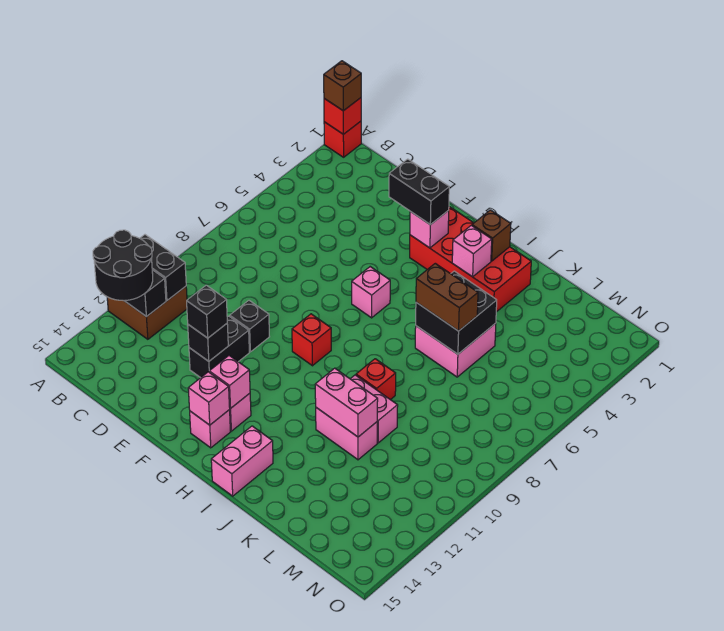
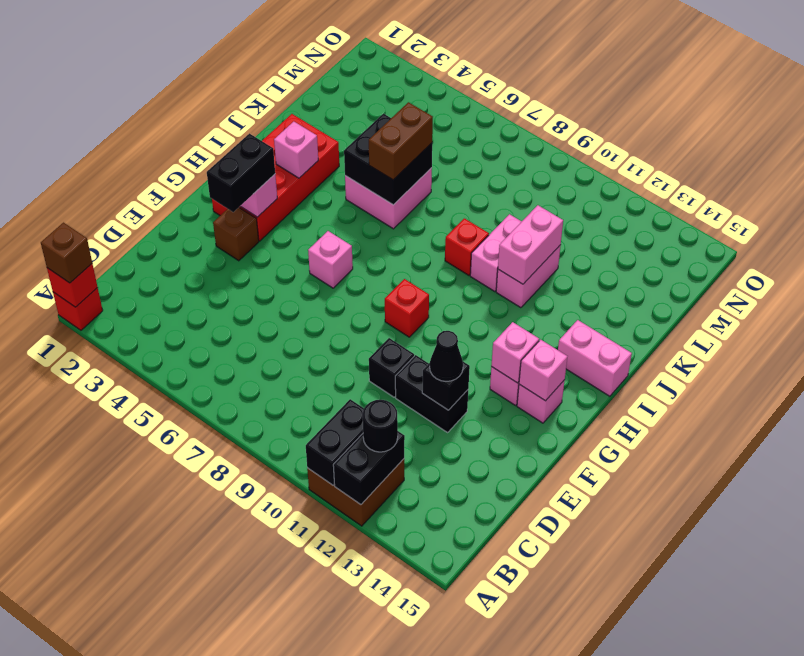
black round brick A12:B13 level 3 -> black round brick B12 level 3
black brick E12 level 3 -> black cone E12 level 3
brown brick I2 level 2 -> brown brick F3 level 1

